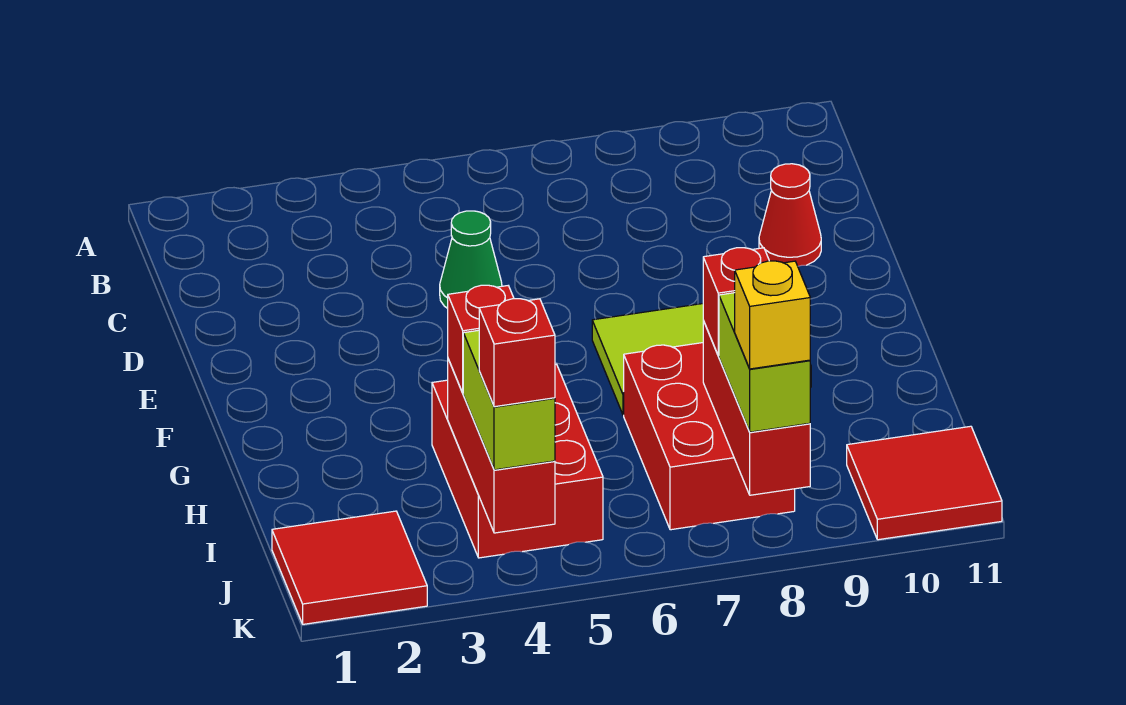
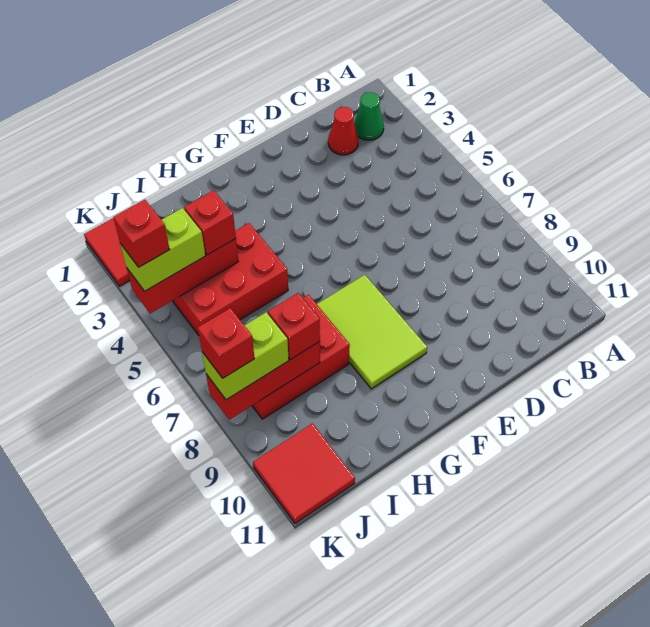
green cone D5 level 1 -> green cone B2 level 1
red cone D10 level 1 -> red cone C2 level 1
yellow brick K8 level 4 -> red brick K8 level 4

